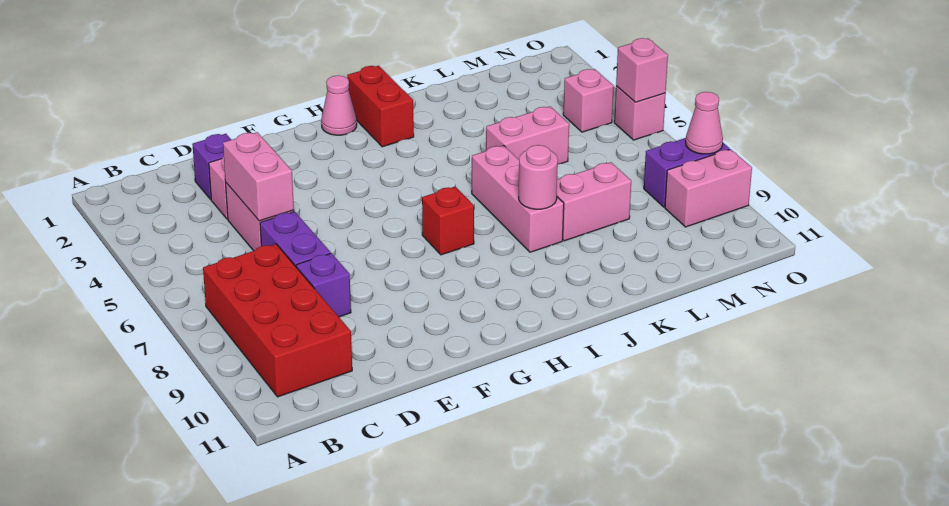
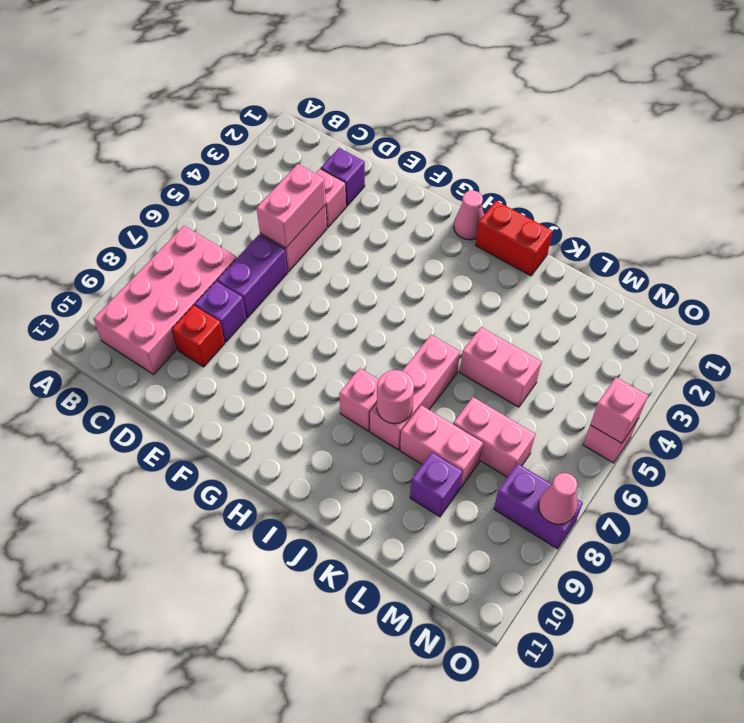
red brick B7:C10 level 1 -> pink brick B7:C10 level 1
red brick H7 level 1 -> red brick D9 level 1
red brick I1:I2 level 1 -> red brick I1:J1 level 1
none -> purple brick L9 level 1
pink brick N4 level 1 -> pink brick I8 level 1
pink brick N9:O9 level 1 -> pink brick L7:M7 level 1

